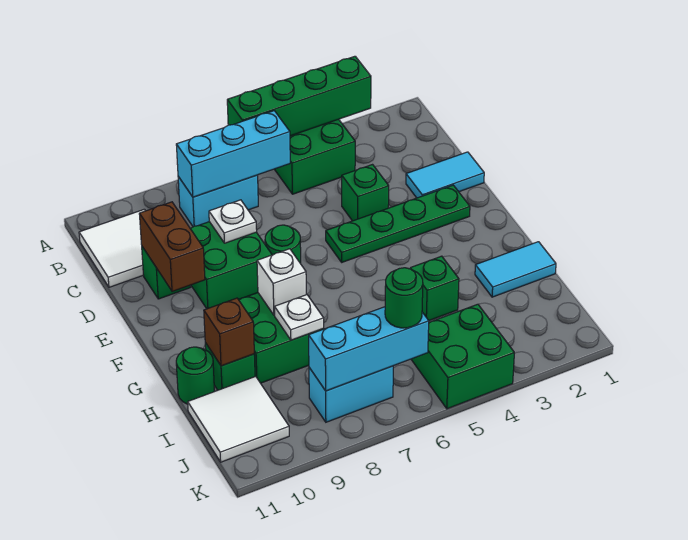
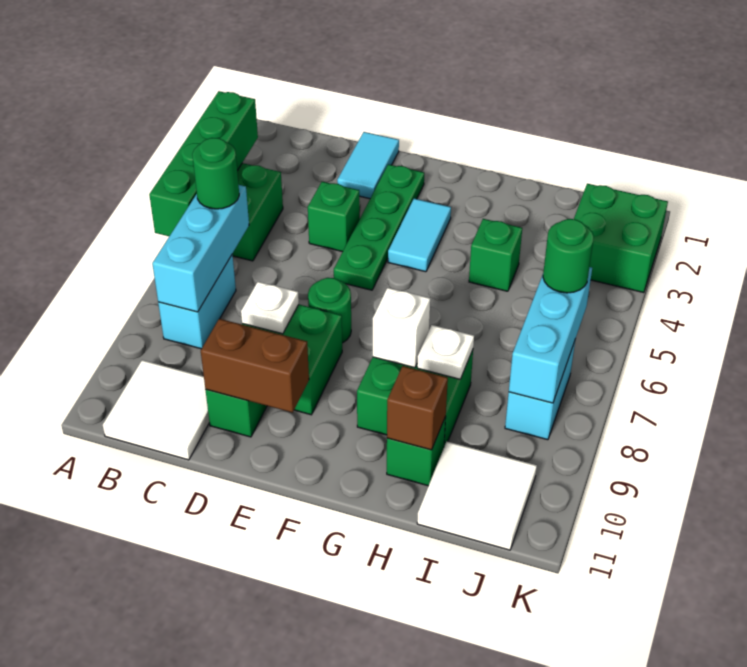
cyan tile H1:H2 level 1 -> cyan tile F3:F4 level 1
green round brick H11 level 1 -> green round brick B6 level 3
green brick J4:K5 level 1 -> green brick J2:K3 level 1

